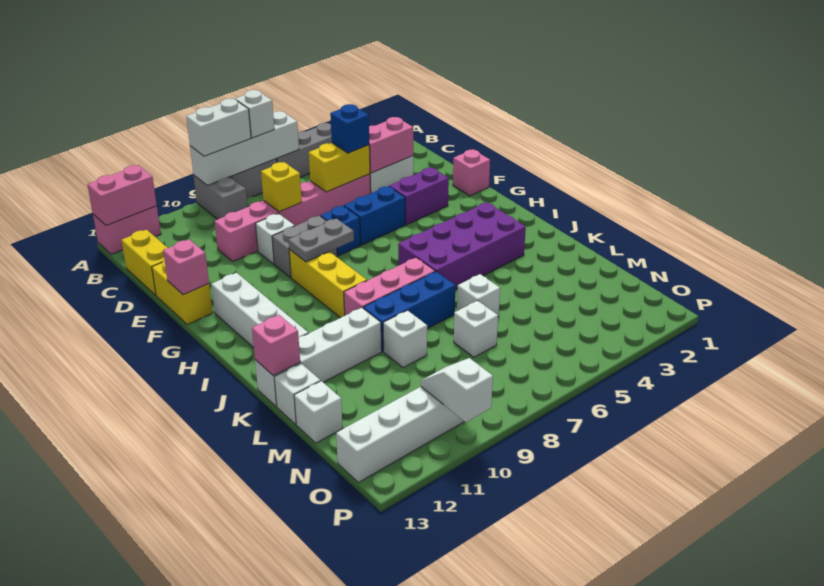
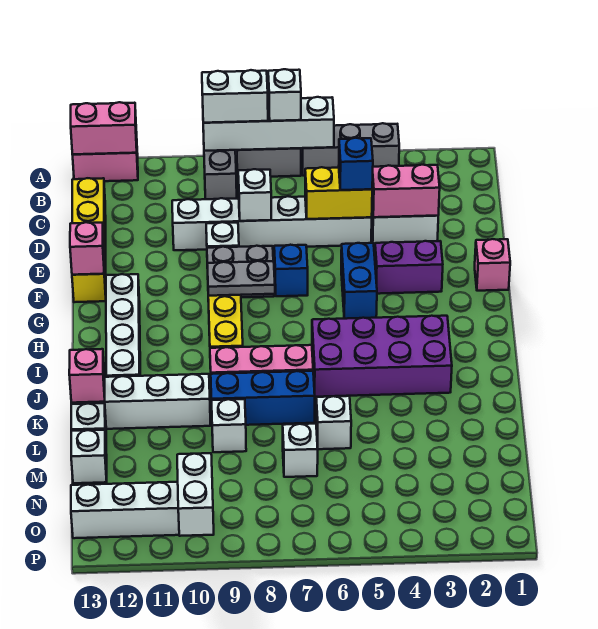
pink brick D5:D10 level 1 -> white brick D5:D10 level 1
yellow brick D8 level 2 -> white brick D8 level 2
blue brick F5:F6 level 1 -> blue brick F5:G5 level 1
white slope O10:P10 level 2 top P -> white brick O10:P10 level 2

